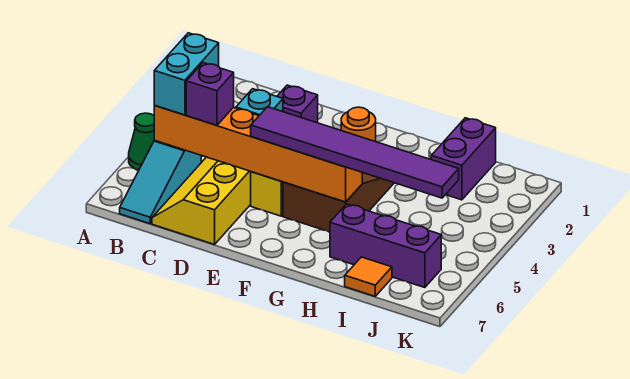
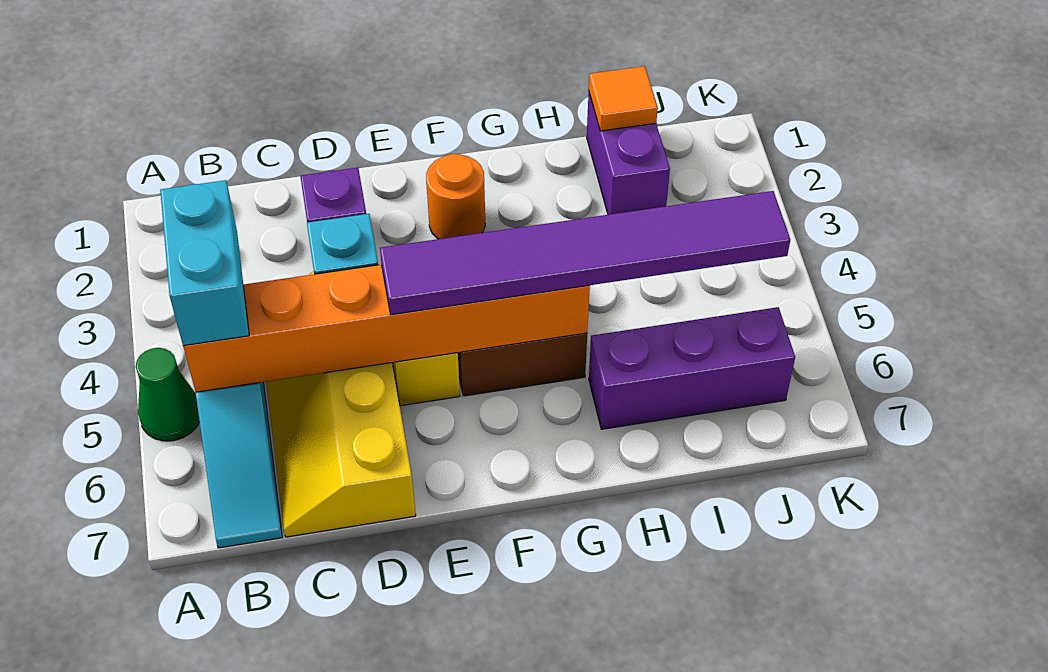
purple brick C5 level 3 -> none
orange tile I7 level 1 -> orange tile I1 level 2

